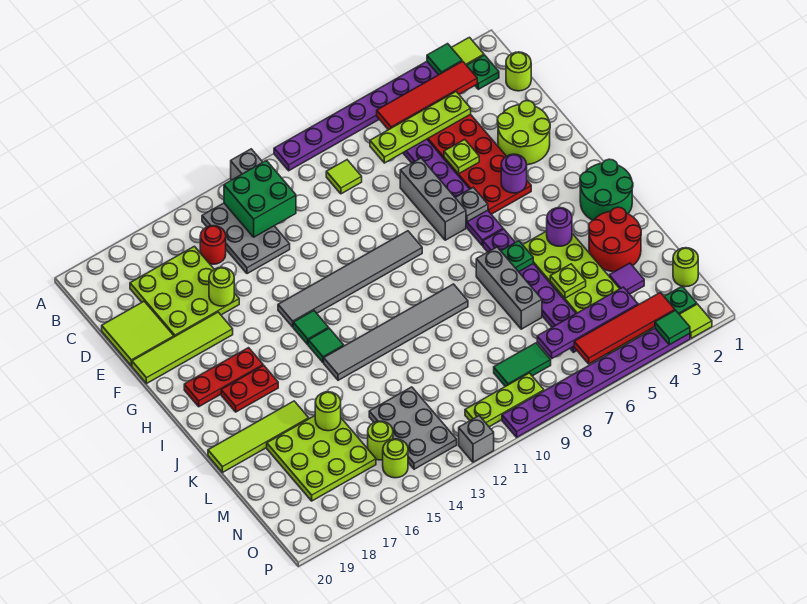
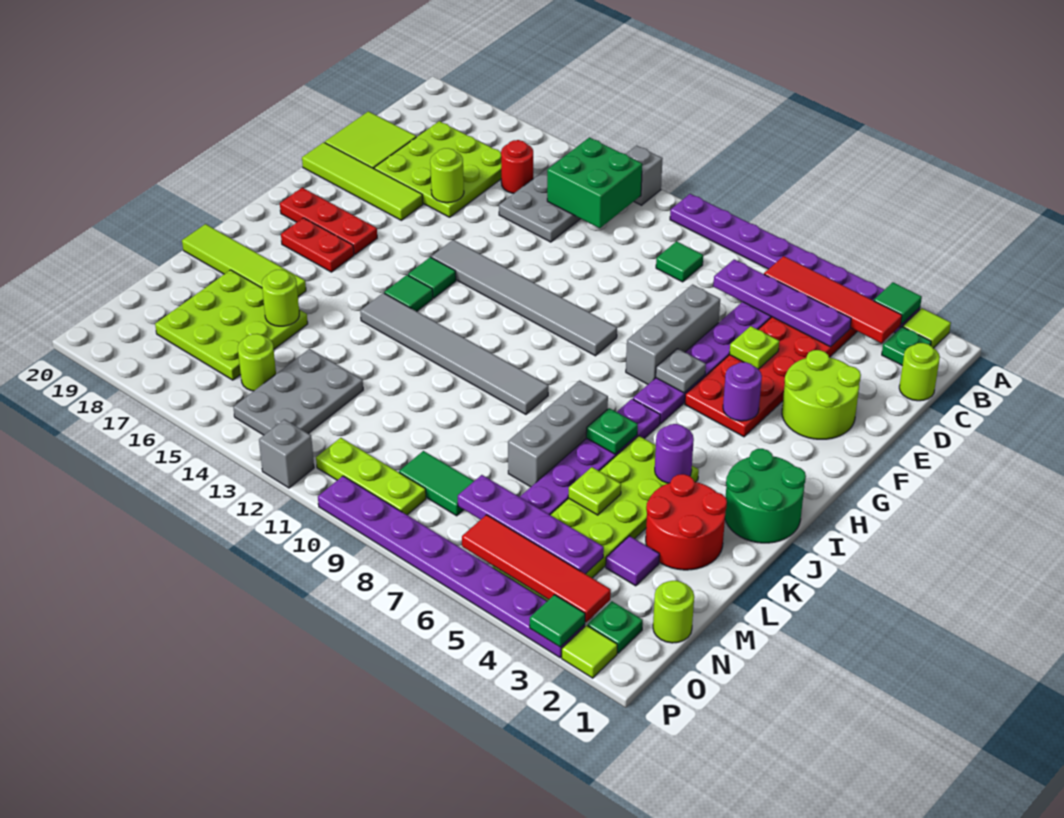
lime plate C4:C7 level 2 -> purple plate C4:C7 level 2
lime tile C9 level 1 -> green tile C9 level 1
lime round brick O15 level 1 -> none

